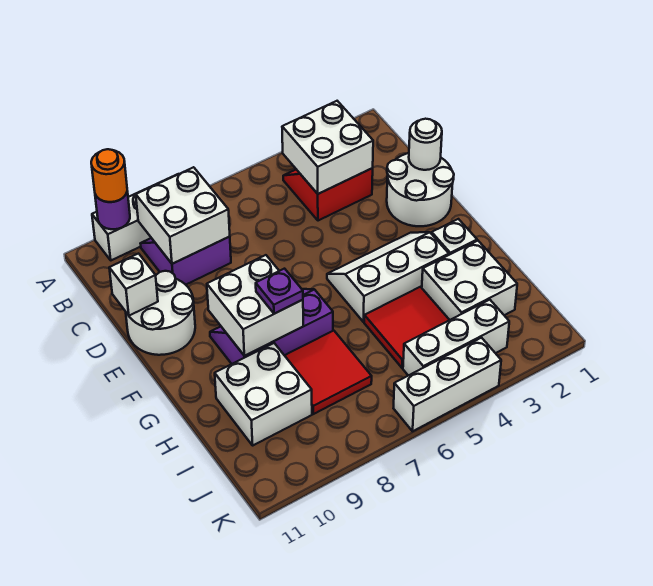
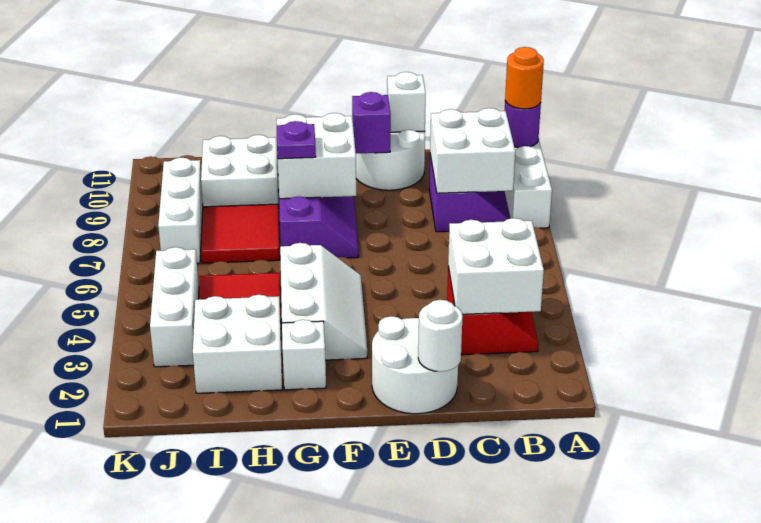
none -> purple brick E10 level 2
white brick K4:K6 level 1 -> white brick J7:J9 level 1

